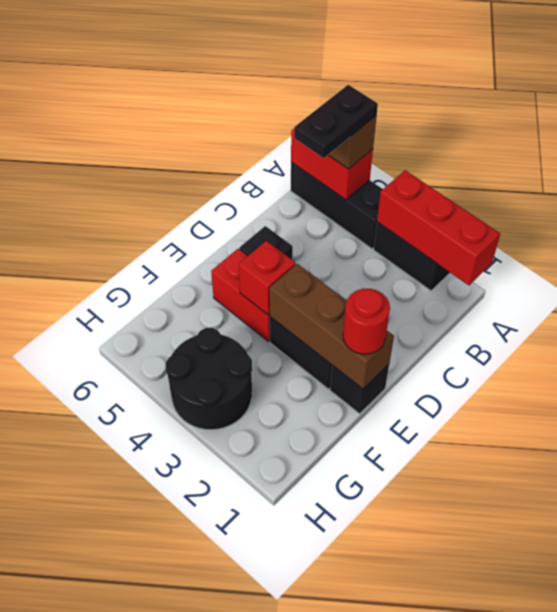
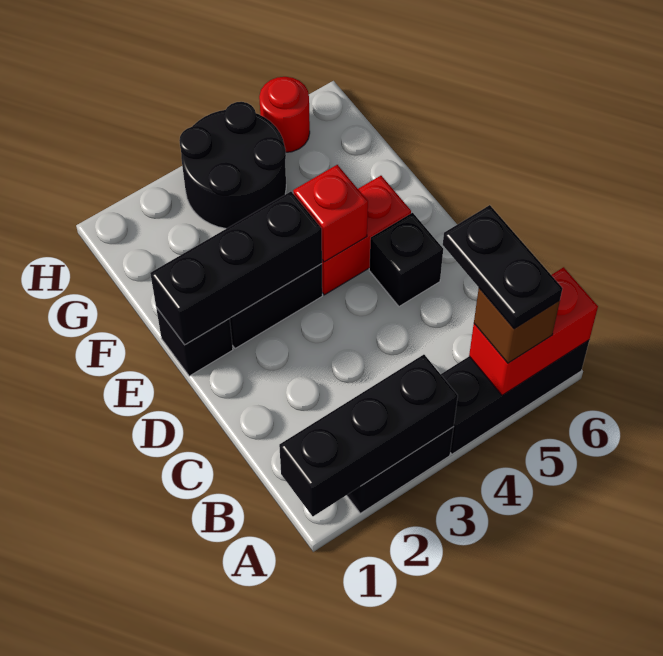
red brick A1:A3 level 2 -> black brick A1:A3 level 2
brown brick E1:E3 level 2 -> black brick E1:E3 level 2
red round brick E1 level 3 -> red round brick H5 level 1

